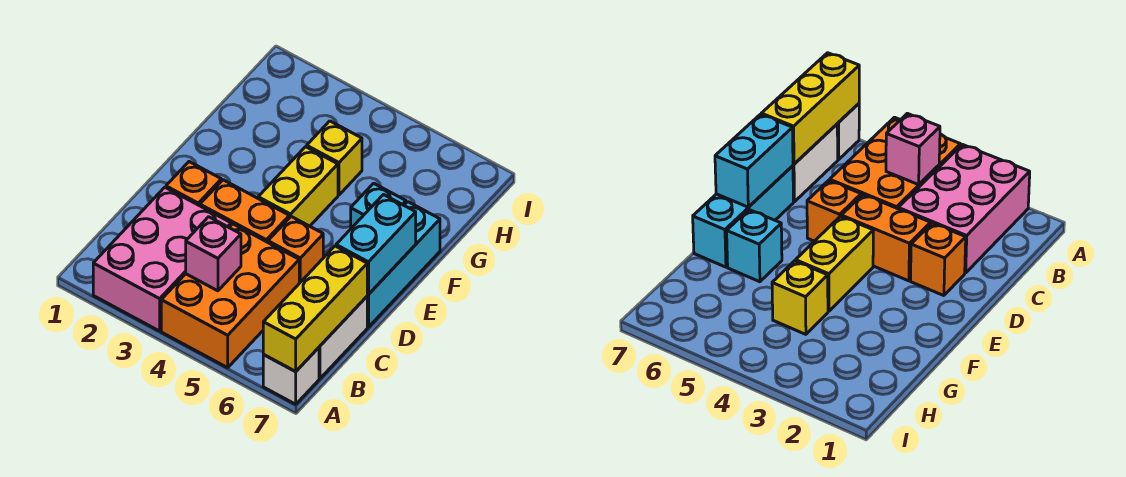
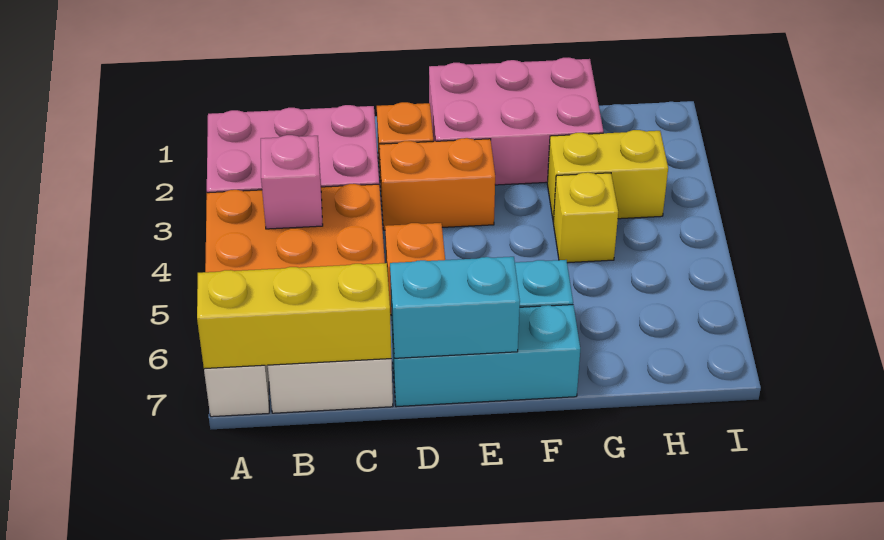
orange brick D3:D4 level 1 -> orange brick D3:E3 level 1
none -> pink brick E1:G2 level 1
yellow brick E4:F4 level 1 -> yellow brick G3:H3 level 1

